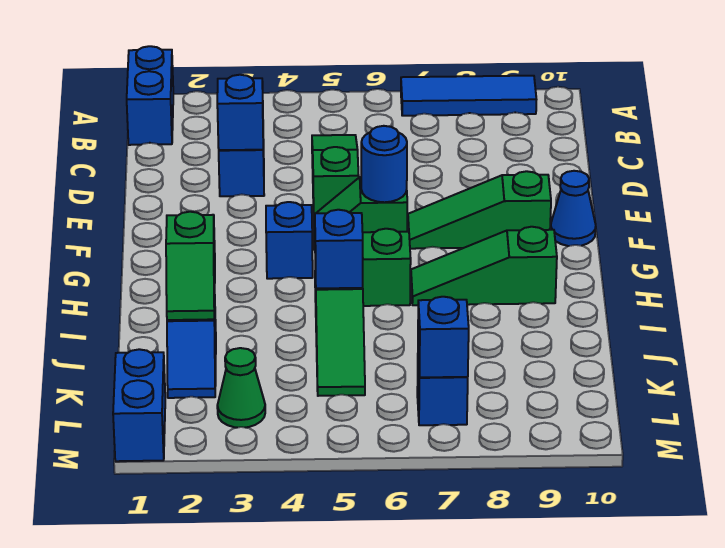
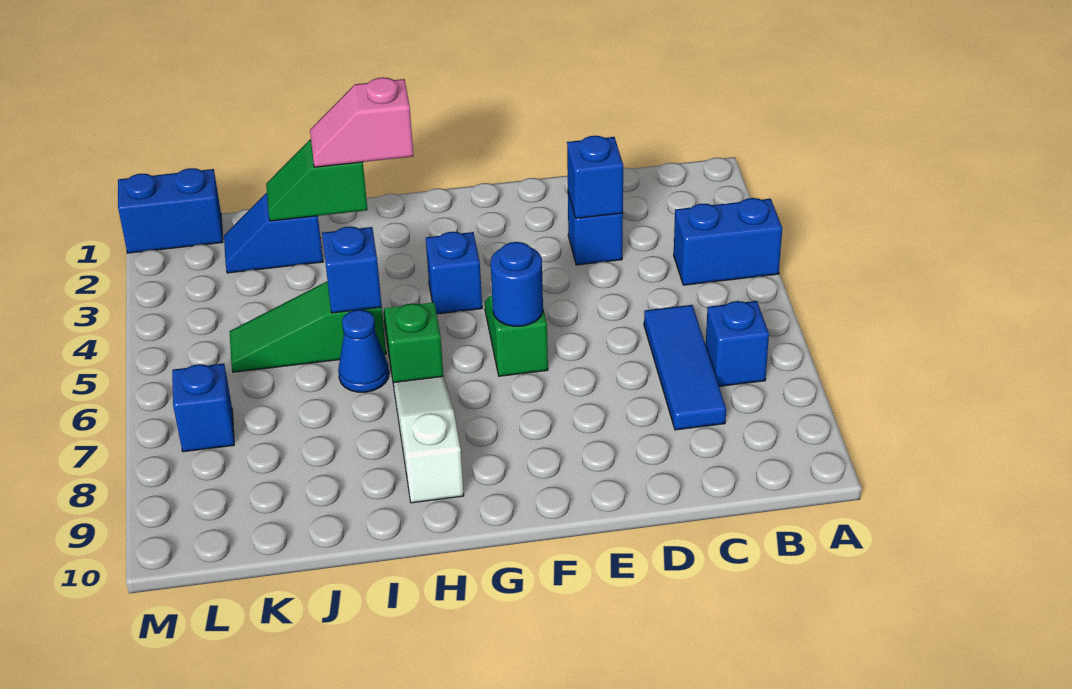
blue brick A1:B1 level 1 -> blue brick A4:B4 level 1
blue tile A7:A9 level 1 -> blue tile C6:C8 level 1
green slope C5:E5 level 1 top E -> none
green slope F7:F9 level 1 top 9 -> none
blue cone F10 level 1 -> blue cone I6 level 1
none -> pink slope H2:I2 level 3 top H
green slope H7:H9 level 1 top 9 -> white slope H7:H9 level 1 top 9
green cone L3 level 1 -> none
blue brick L7 level 2 -> blue brick B7 level 1

